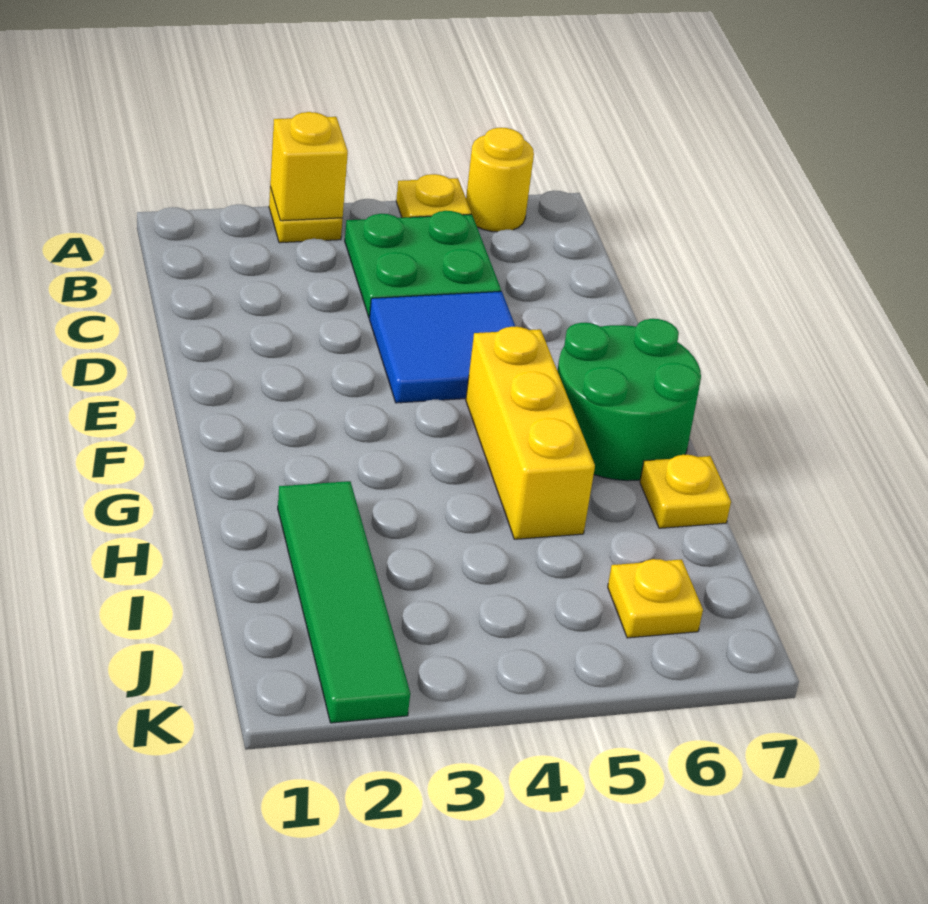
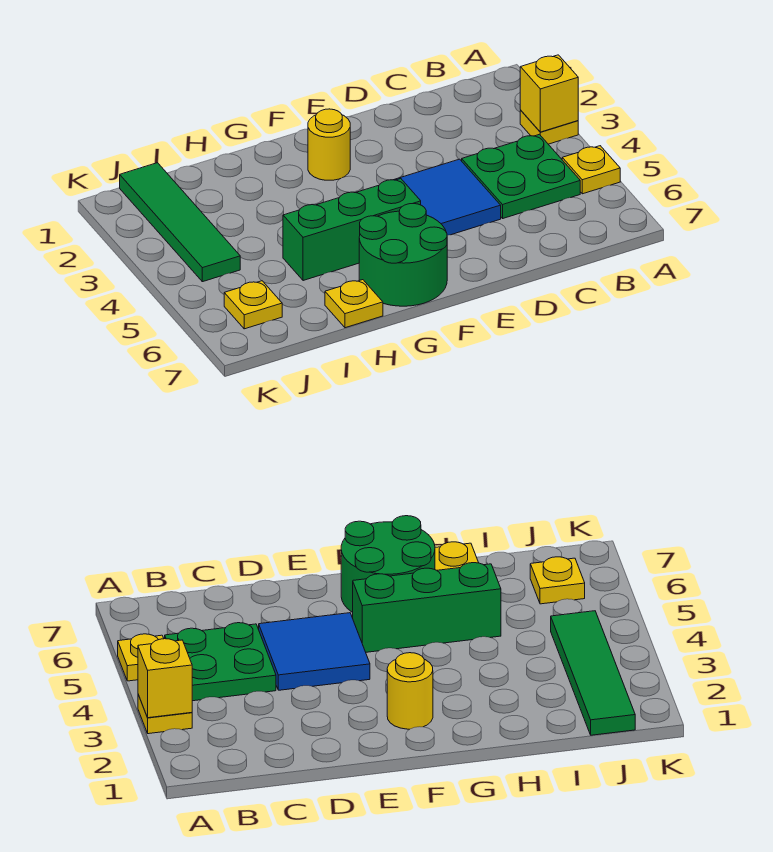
yellow round brick A6 level 1 -> yellow round brick F2 level 1
yellow brick F5:H5 level 1 -> green brick F5:H5 level 1
green tile H2:K2 level 1 -> green tile J1:J4 level 1

